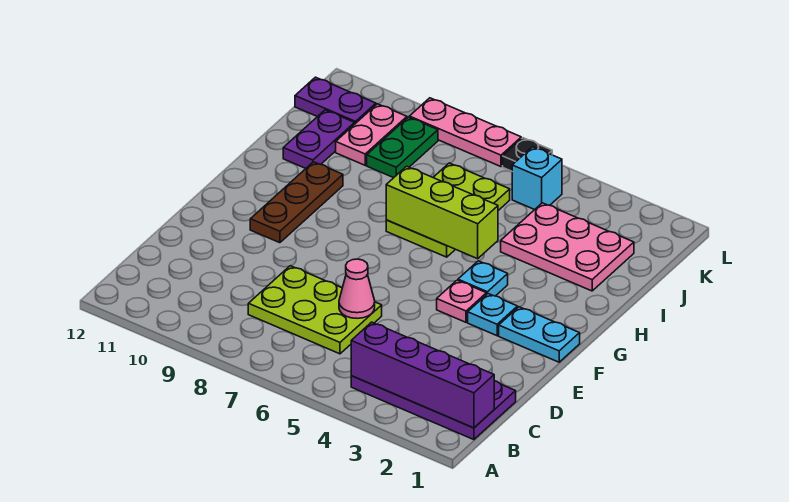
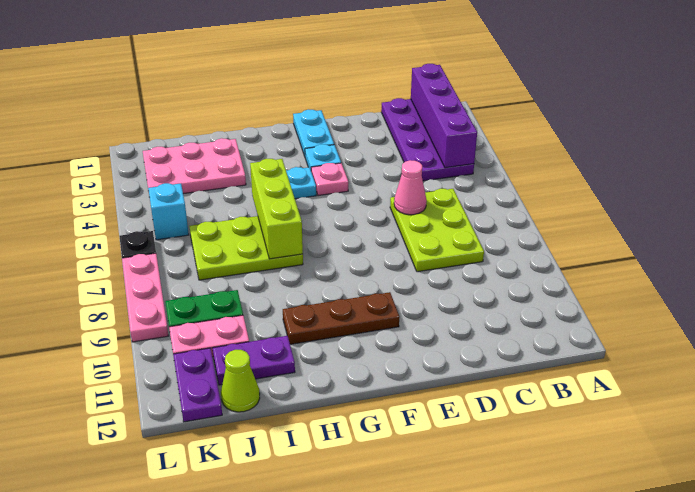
pink plate I2:J4 level 1 -> pink plate I2:K3 level 1
none -> lime cone J12 level 1

